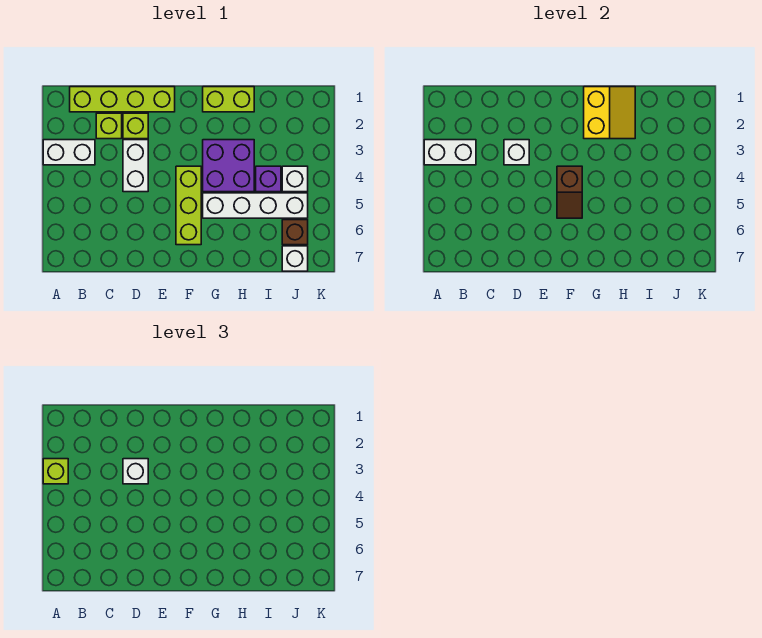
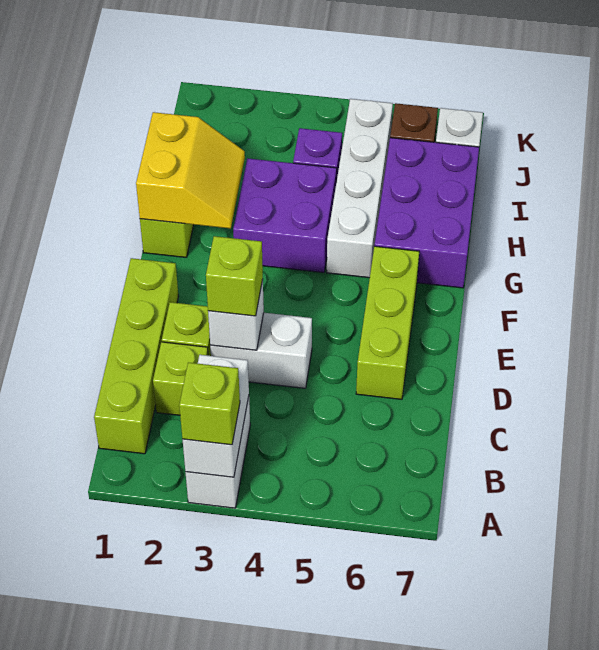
white brick D3 level 3 -> lime brick D3 level 3
lime brick F4:F6 level 1 -> lime brick D6:F6 level 1
brown slope F4:F5 level 2 top 4 -> none
yellow slope G1:H2 level 2 top G -> yellow slope G1:H2 level 2 top 1
none -> purple brick G6:I7 level 1
white brick J4 level 1 -> none

